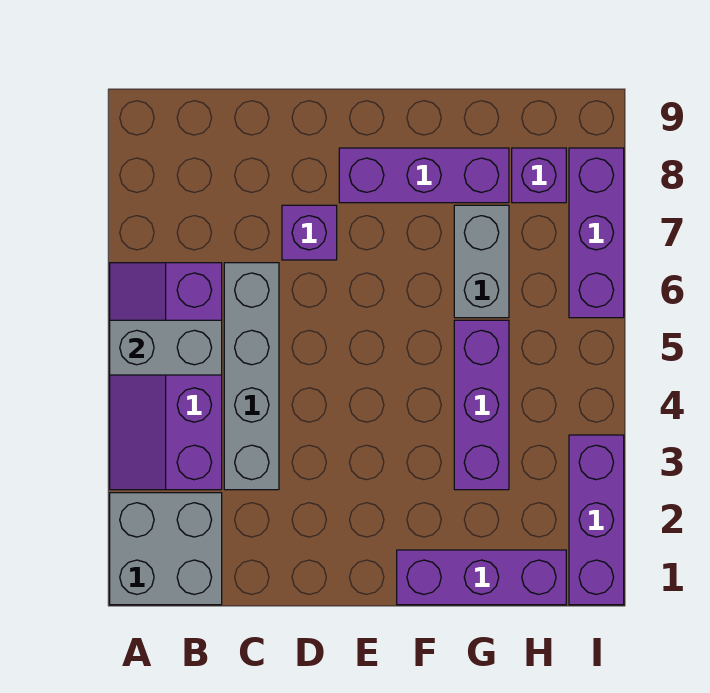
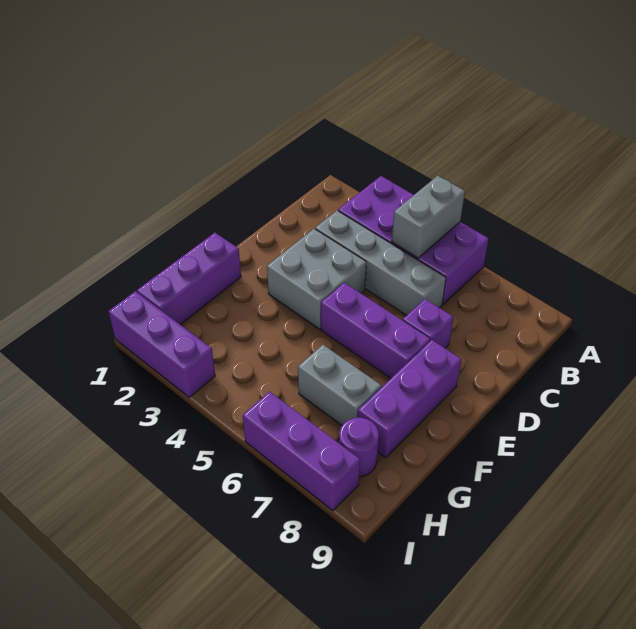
grey brick A1:B2 level 1 -> grey brick D3:E4 level 1
purple slope A3:B6 level 1 top B -> purple brick A3:B6 level 1
purple brick G3:G5 level 1 -> purple brick E5:E7 level 1
purple brick H8 level 1 -> purple round brick H8 level 1

